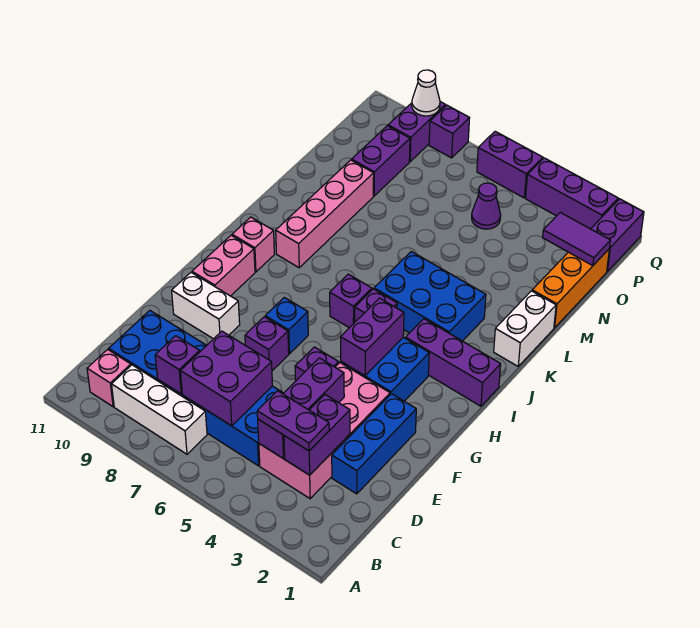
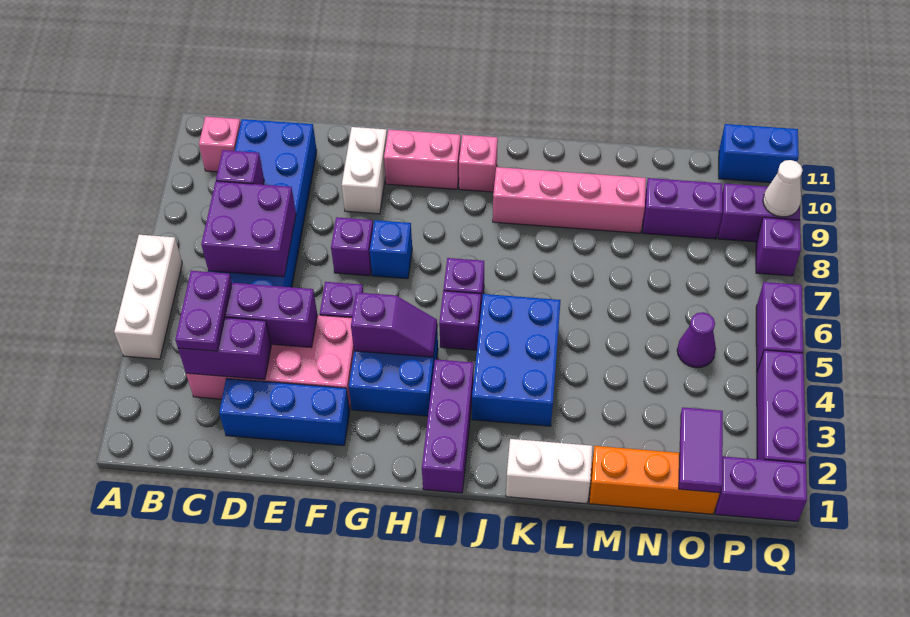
white brick B7:B9 level 1 -> white brick A4:A6 level 1
purple brick G4:H4 level 2 -> purple slope G4:H4 level 2 top G
none -> blue brick P11:Q11 level 1

